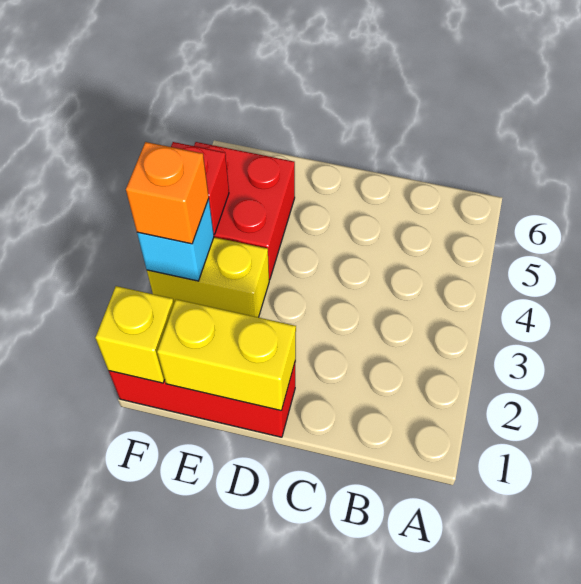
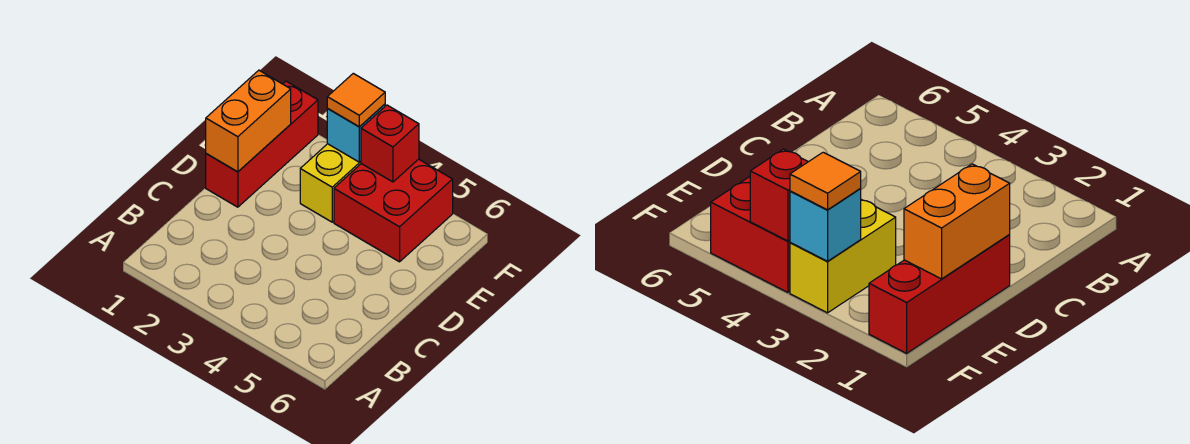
yellow brick D1:E1 level 2 -> orange brick D1:E1 level 2
yellow brick F1 level 2 -> none
orange brick F3 level 3 -> orange tile F3 level 3

